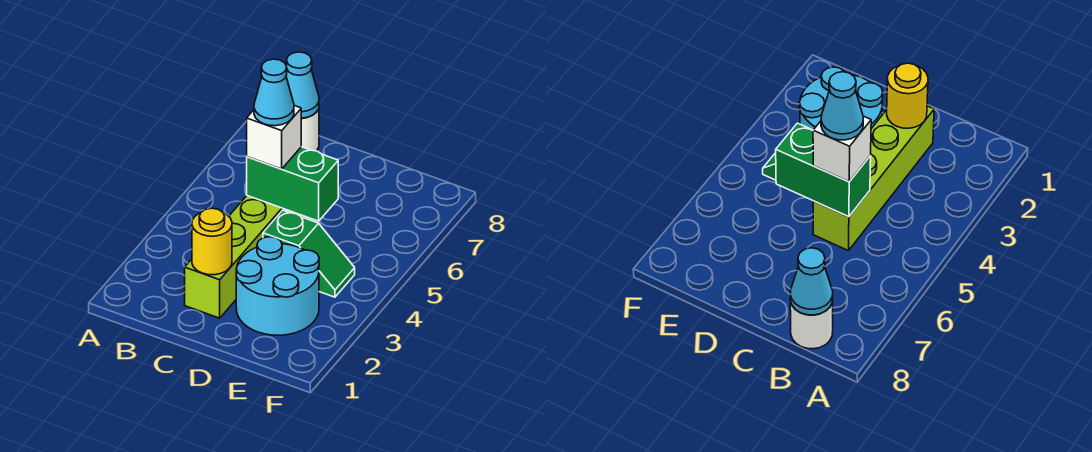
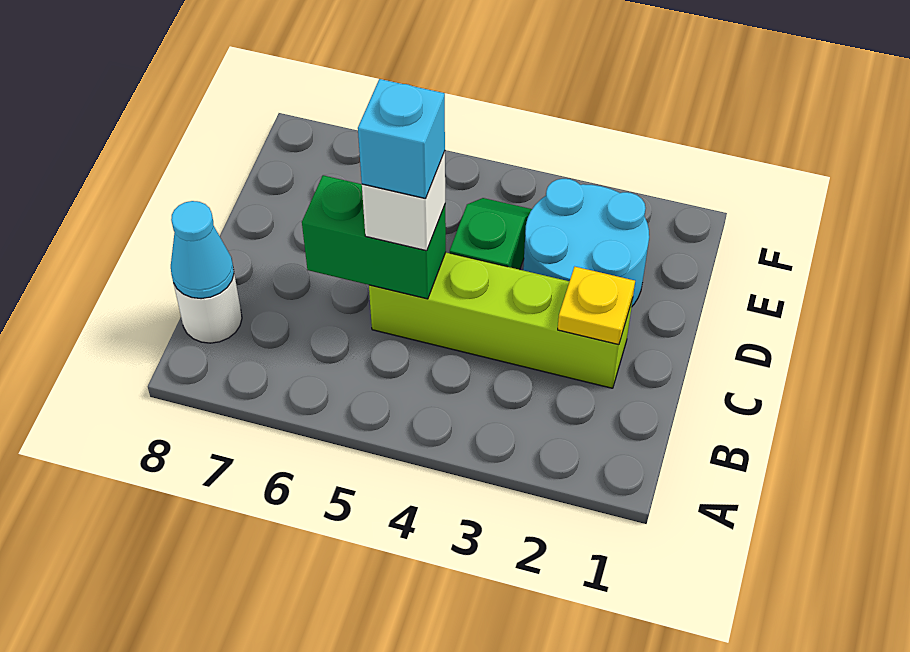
yellow round brick C2 level 2 -> yellow plate C2 level 2
green brick C5:D5 level 2 -> green brick C5:C6 level 2
cyan cone C5 level 4 -> cyan brick C5 level 4

